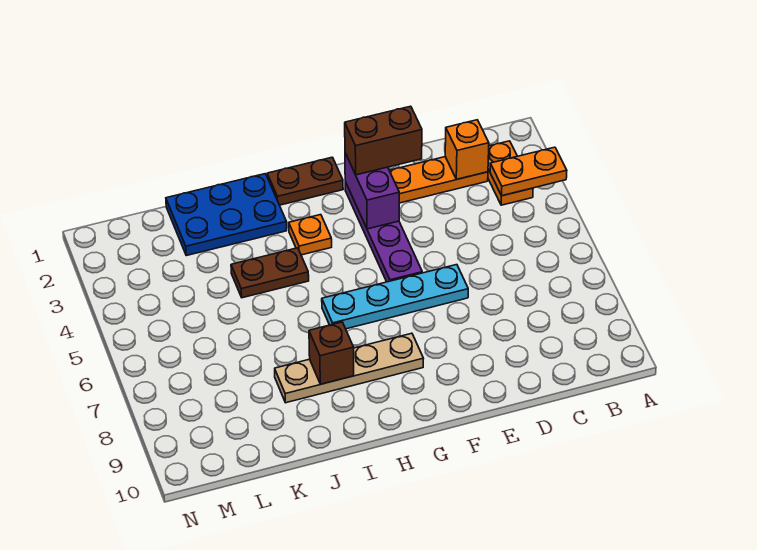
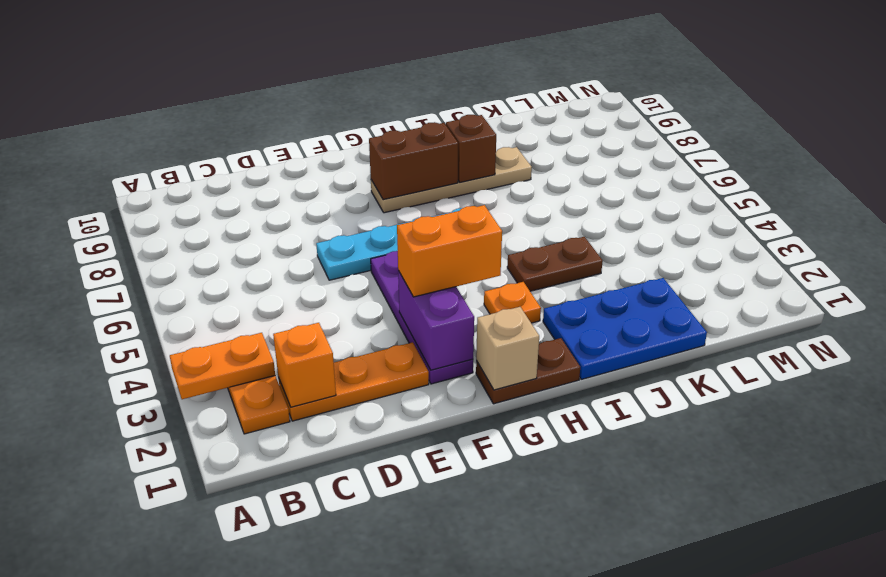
brown brick E2:F2 level 3 -> brown brick G8:H8 level 2
none -> orange brick F3:G3 level 3
none -> tan brick G1 level 2

